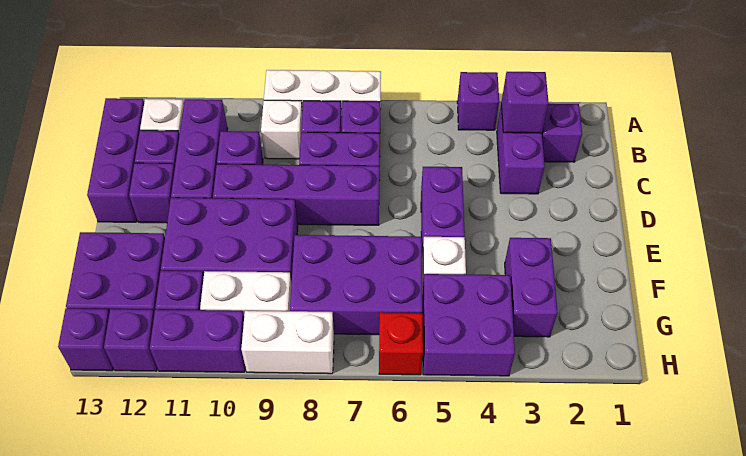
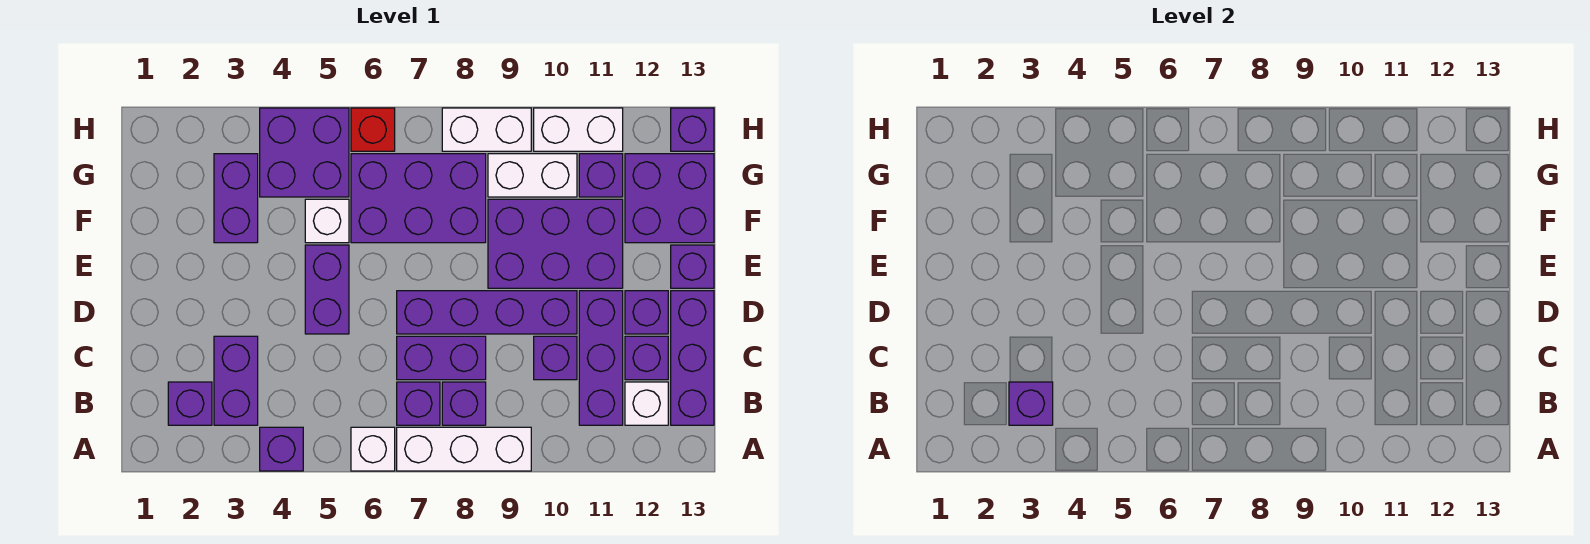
white brick B9 level 1 -> white brick A6 level 1
purple brick H10:H11 level 1 -> white brick H10:H11 level 1
purple brick H12 level 1 -> purple brick E13 level 1

